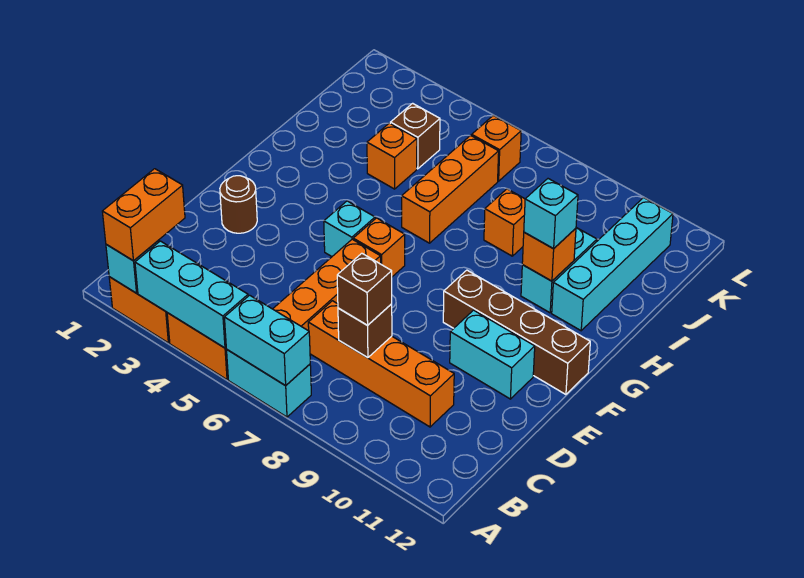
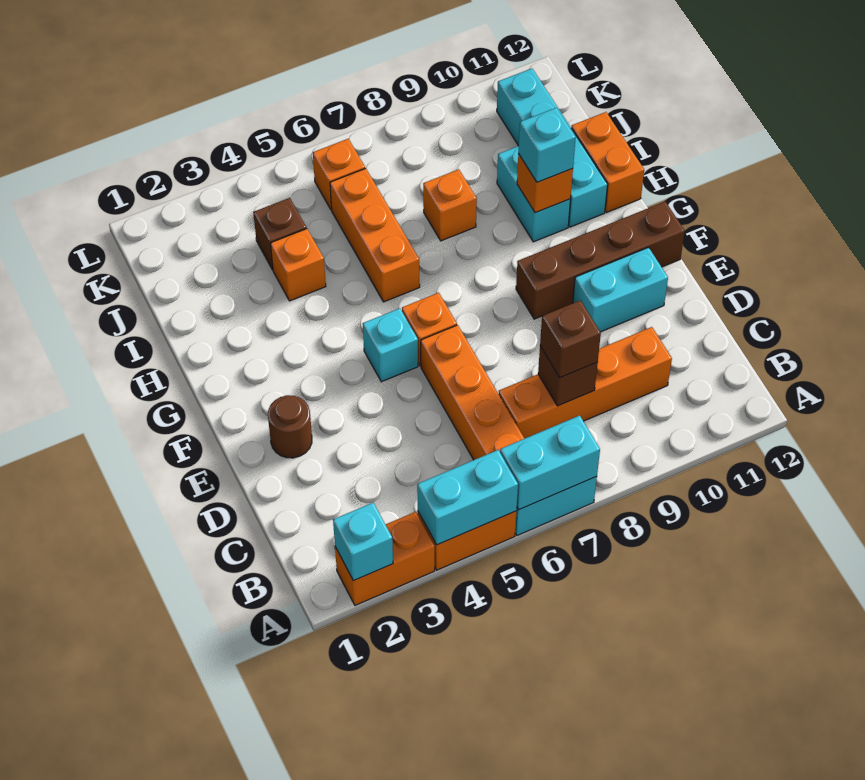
orange brick A2:B2 level 3 -> orange brick H12:I12 level 1
cyan brick A3:A5 level 2 -> cyan brick A4:A5 level 2

